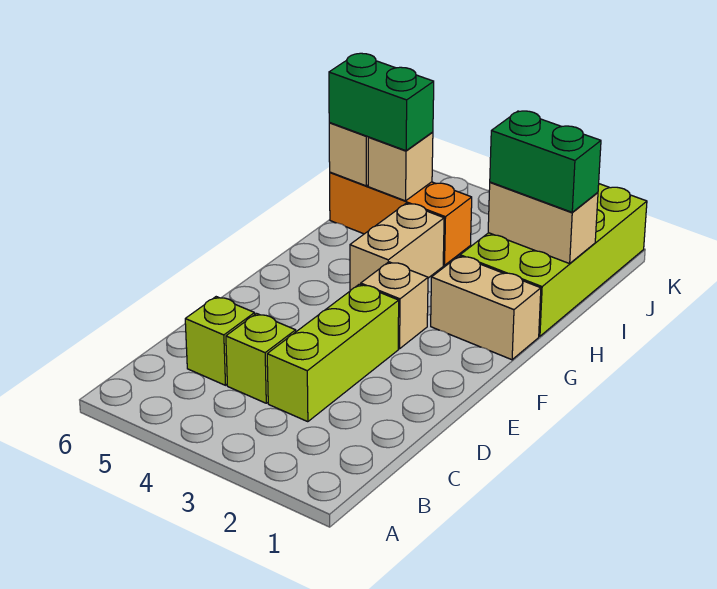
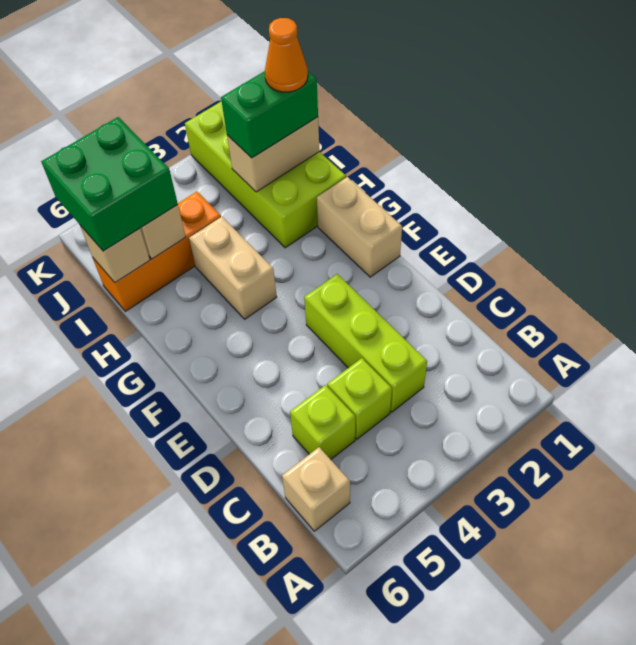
tan brick F3 level 1 -> tan brick B6 level 1
tan brick G1:G2 level 1 -> tan brick F1:G1 level 1
none -> orange cone I1 level 4
green brick I5:I6 level 3 -> green brick I5:J6 level 3

